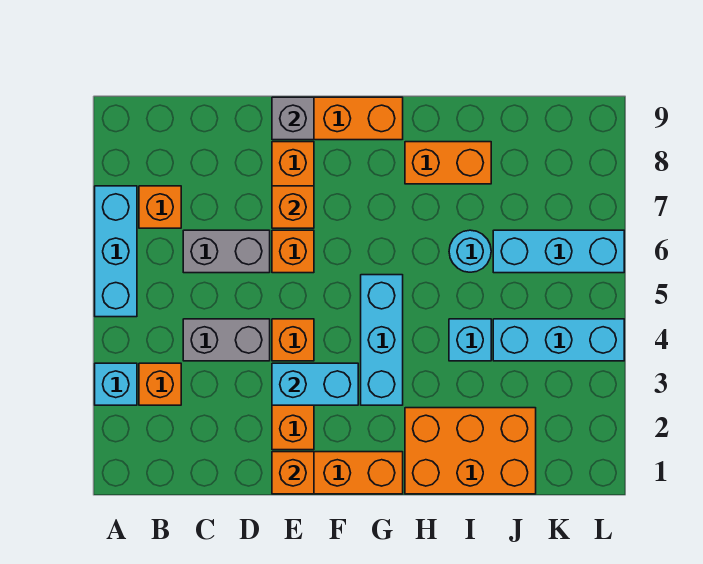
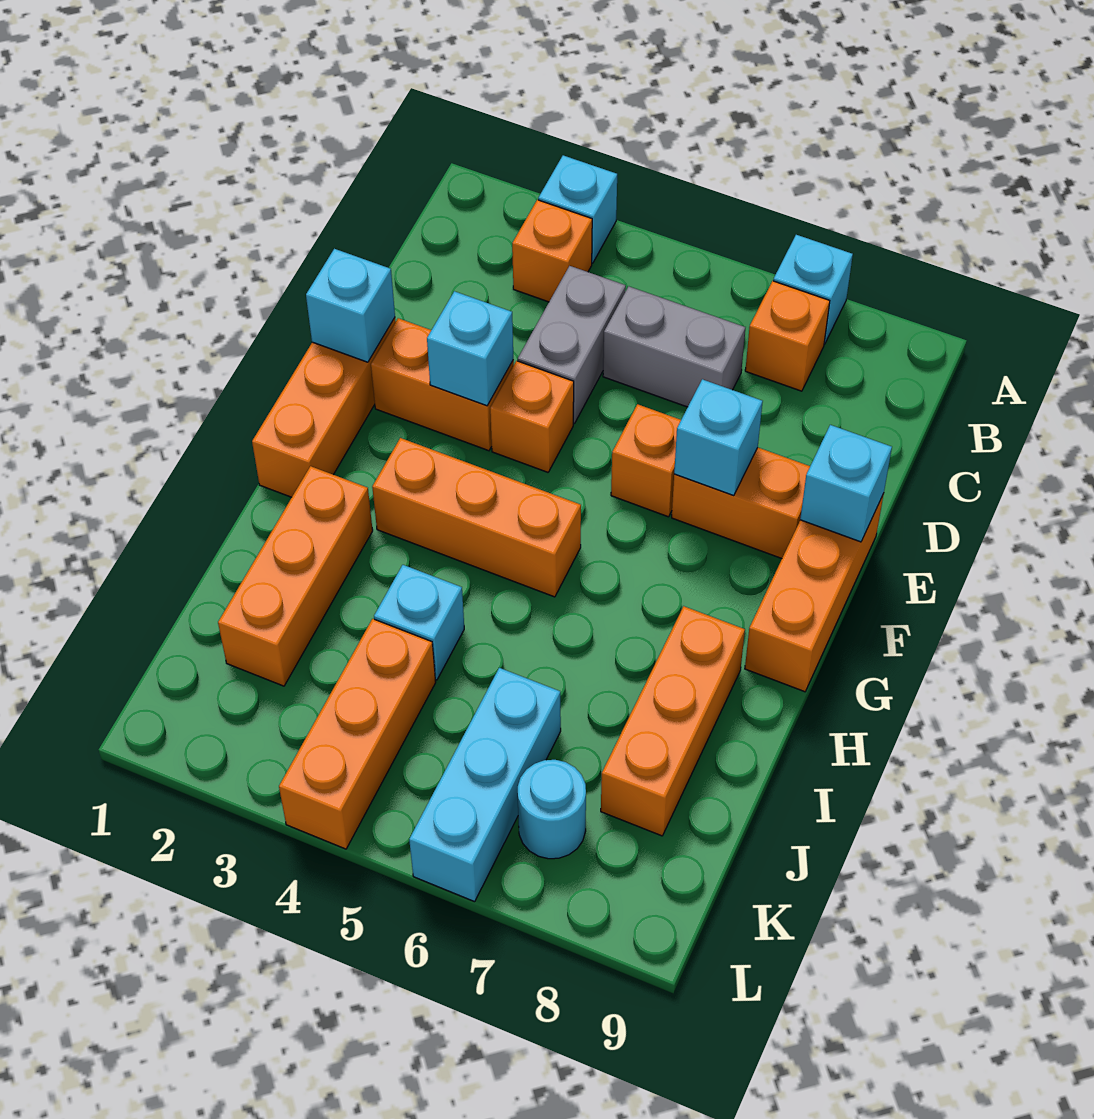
cyan brick A5:A7 level 1 -> cyan brick A7 level 1
grey brick C6:D6 level 1 -> grey brick C5:C6 level 1
orange brick E1 level 2 -> cyan brick E1 level 2
cyan brick E3:F3 level 2 -> cyan brick E3 level 2
orange brick E7 level 2 -> cyan brick E7 level 2
grey brick E9 level 2 -> cyan brick E9 level 2
cyan brick G3:G5 level 1 -> orange brick G3:G5 level 1
orange brick H1:J2 level 1 -> orange brick H2:J2 level 1
orange brick H8:I8 level 1 -> orange brick H8:J8 level 1
cyan round brick I6 level 1 -> cyan round brick K7 level 1
cyan brick J4:L4 level 1 -> orange brick J4:L4 level 1

